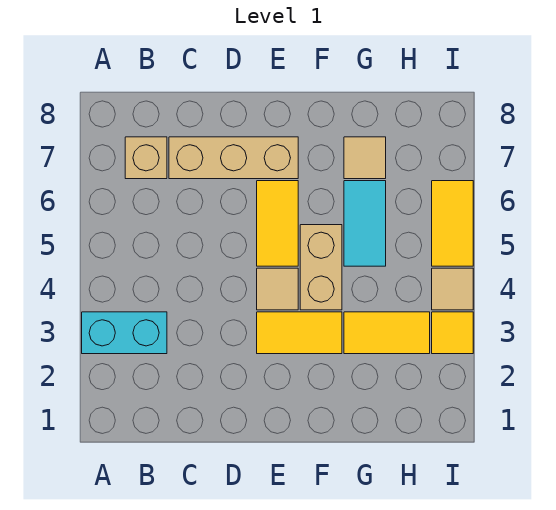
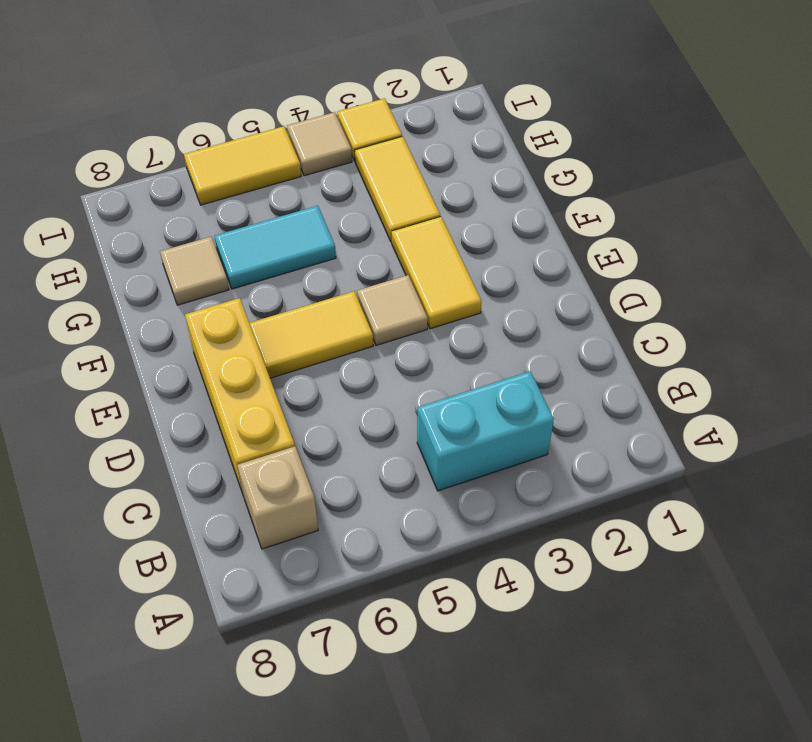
cyan brick A3:B3 level 1 -> cyan brick B3:B4 level 1
tan brick C7:E7 level 1 -> yellow brick C7:E7 level 1
tan brick F4:F5 level 1 -> none

